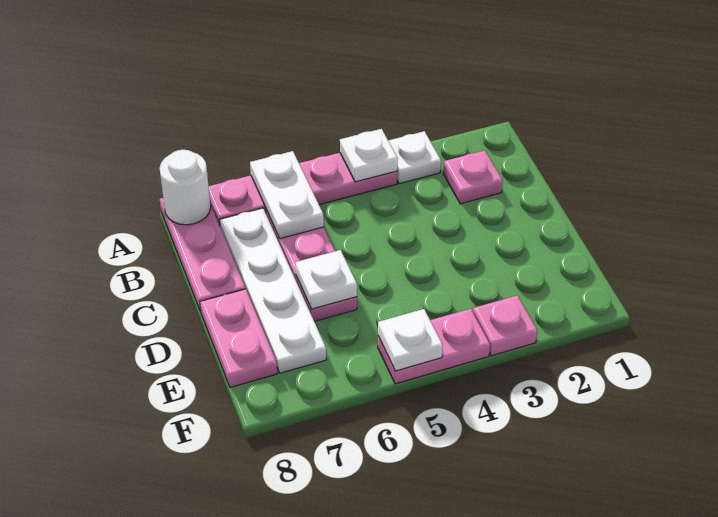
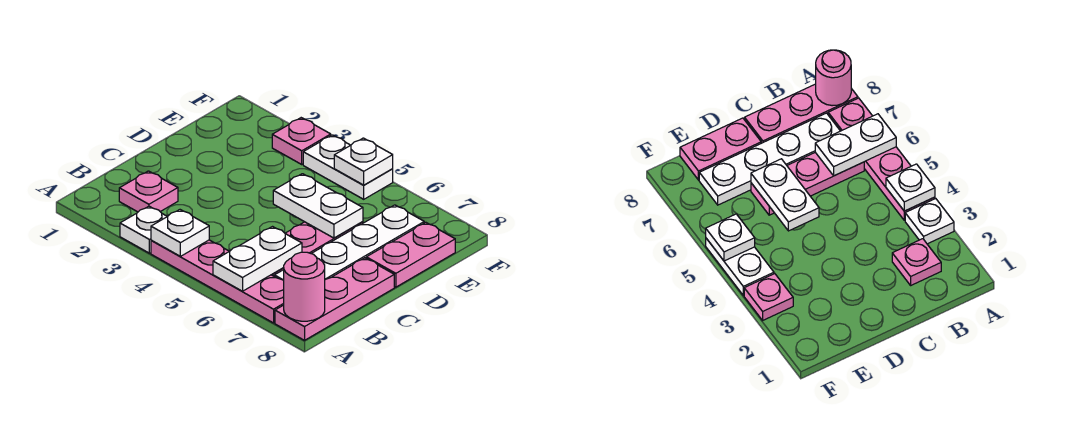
white round brick A8 level 2 -> pink round brick A8 level 2
white plate D6 level 2 -> white plate D5:D6 level 2
pink plate F4:F5 level 1 -> white plate F4:F5 level 1

